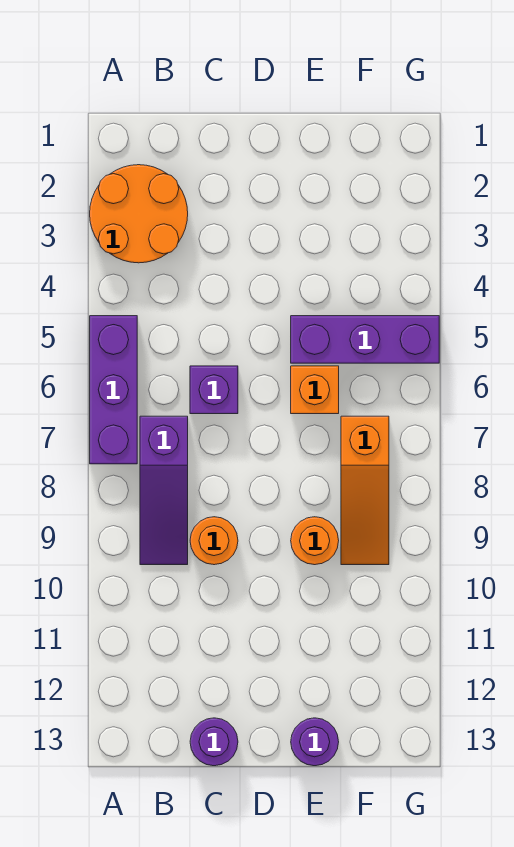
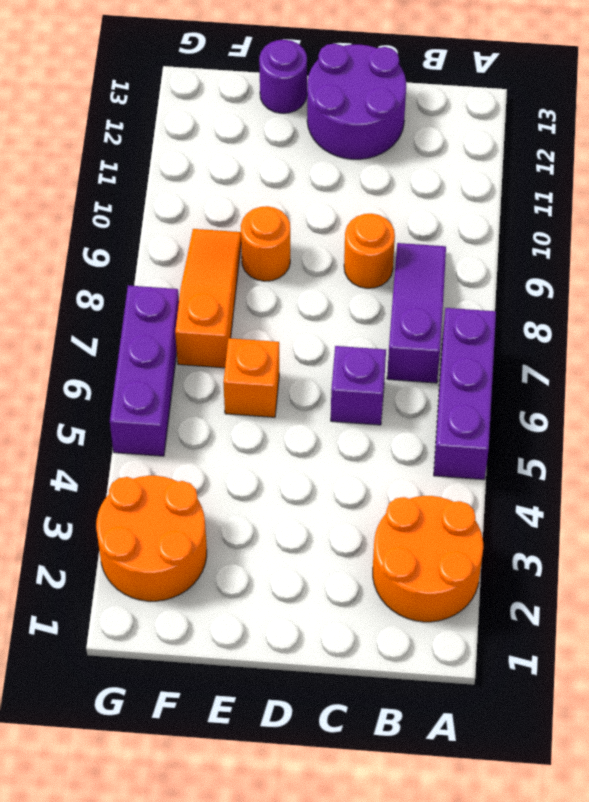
purple round brick C13 level 1 -> purple round brick C12:D13 level 1
purple brick E5:G5 level 1 -> purple brick G5:G7 level 1
none -> orange round brick F2:G3 level 1

